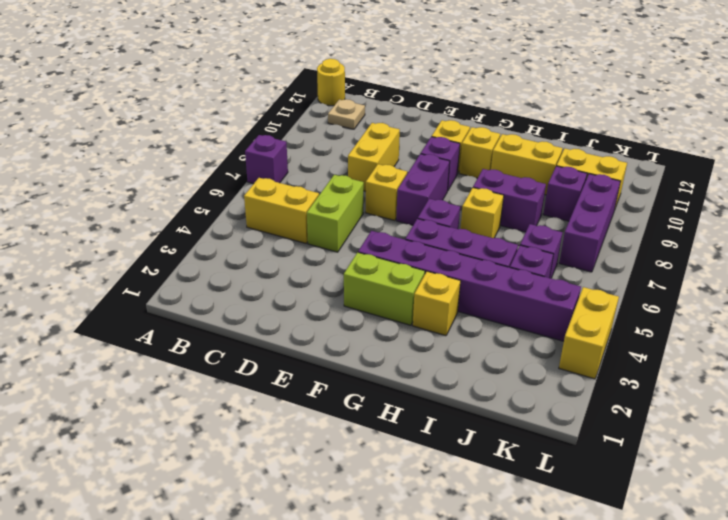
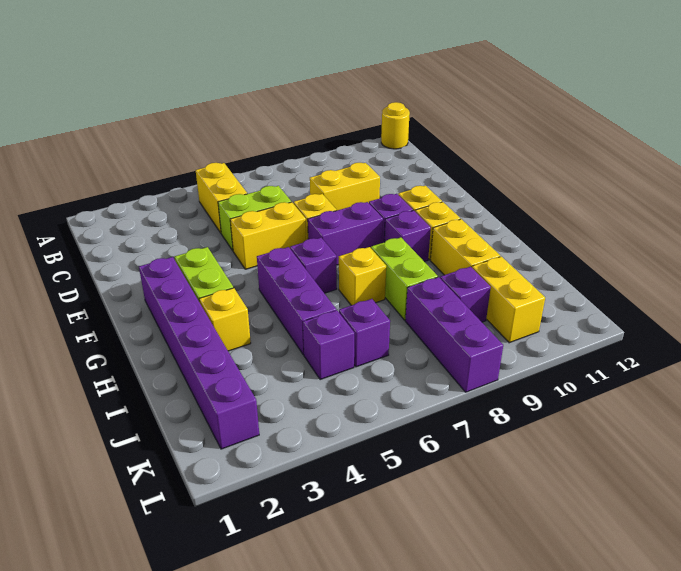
purple brick A7 level 1 -> purple brick G9 level 1
tan plate B11 level 1 -> none
purple brick F4:K4 level 1 -> purple brick F2:K2 level 1
purple brick H8:I8 level 1 -> lime brick H8:I8 level 1
purple brick K7:K9 level 1 -> purple brick J8:L8 level 1
yellow brick L3:L4 level 1 -> yellow brick E5:E6 level 1

